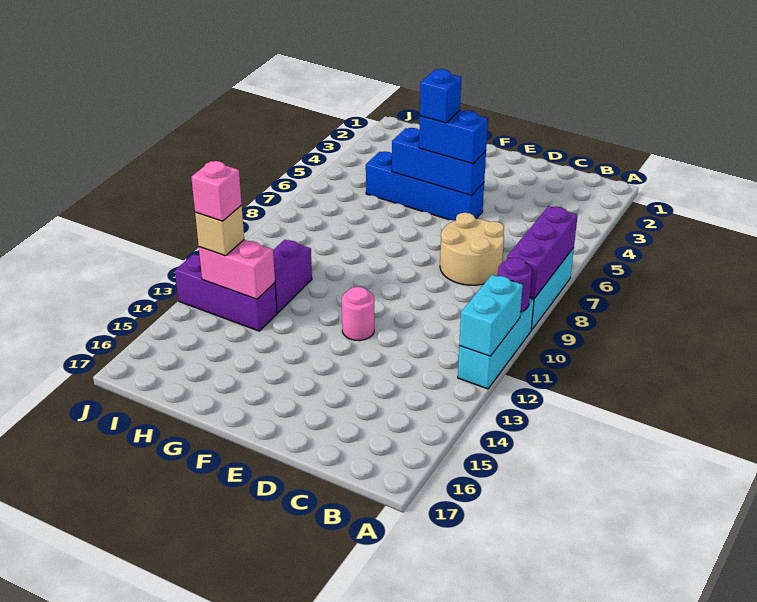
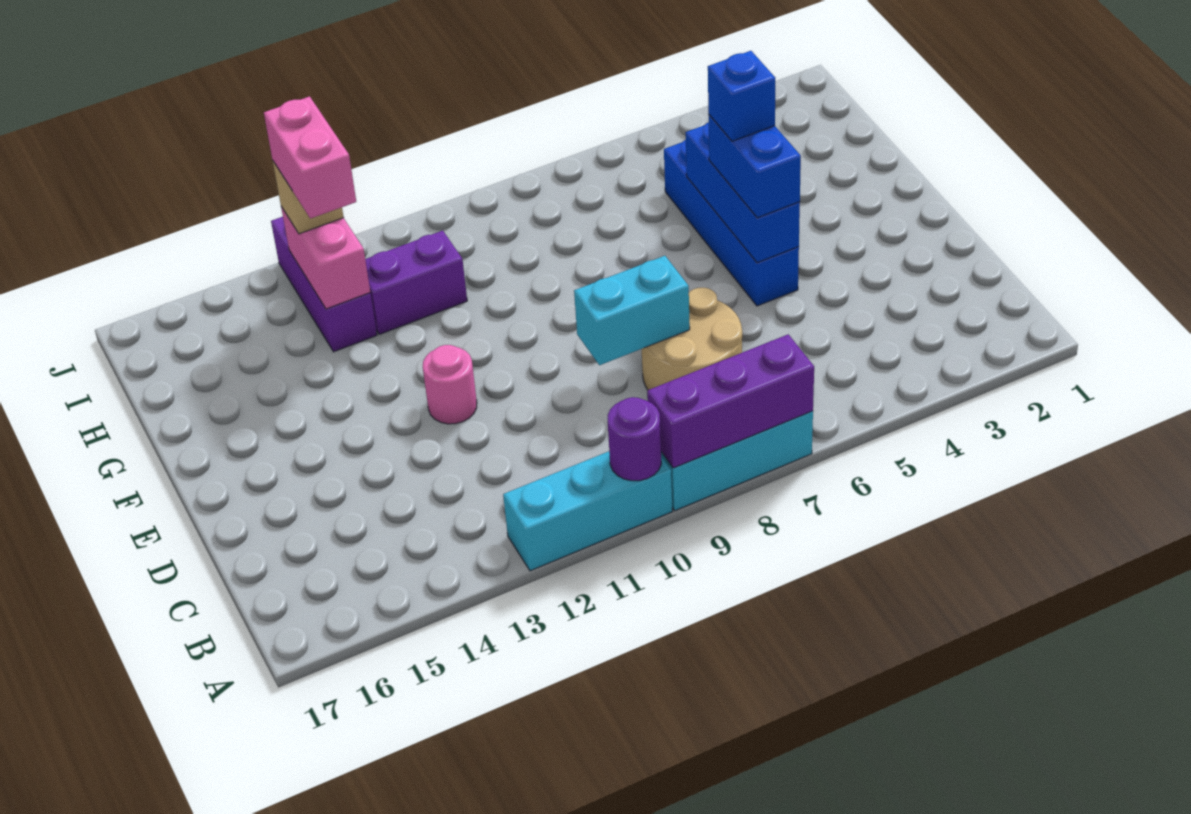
cyan brick A11:A12 level 2 -> cyan brick D8:D9 level 2
pink brick I13 level 4 -> pink brick H13:I13 level 4

